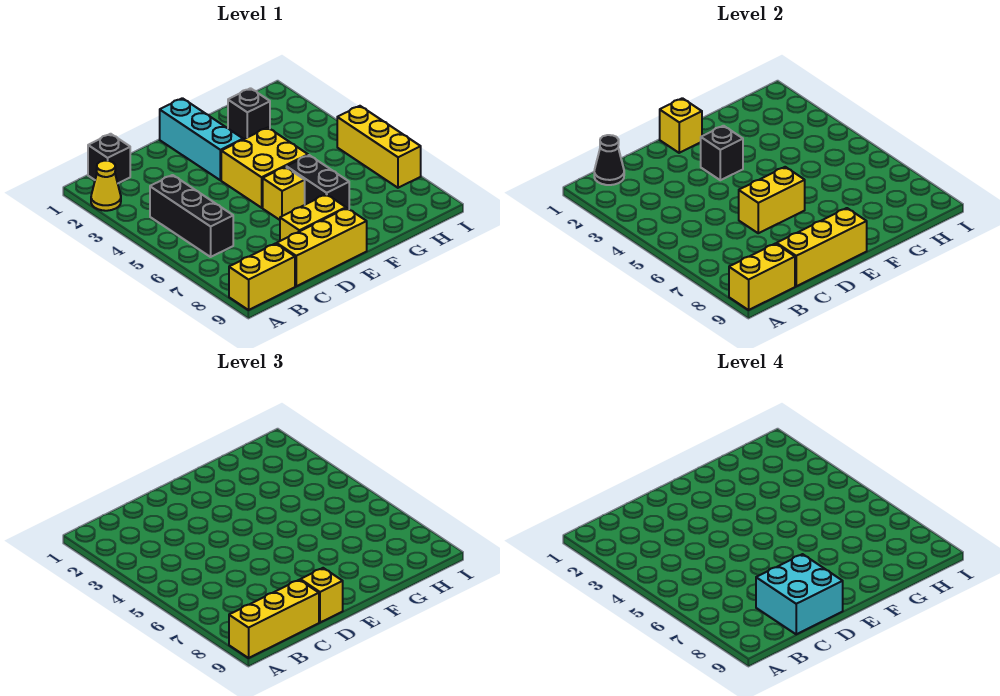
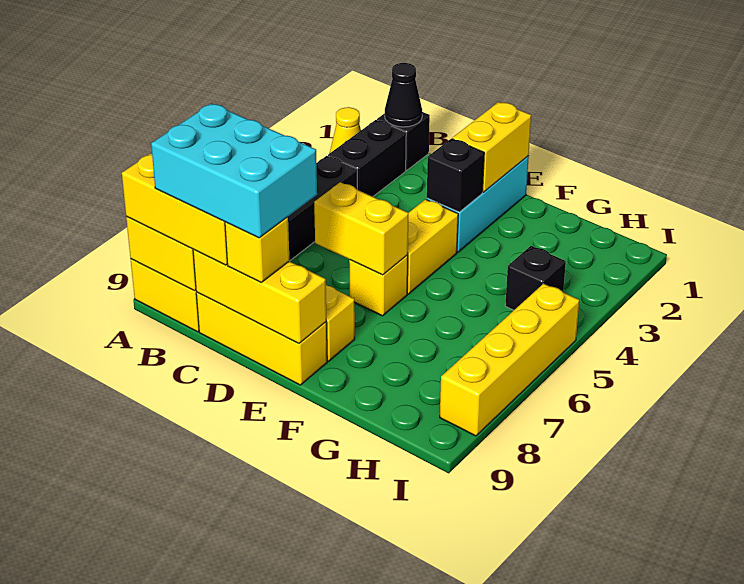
cyan brick C8:D9 level 4 -> cyan brick B8:D9 level 4
yellow brick E1 level 2 -> yellow brick E1:E2 level 2
yellow brick E4:F5 level 1 -> yellow brick E4:E5 level 1
black brick F6:F7 level 1 -> black brick B2:B3 level 1
black brick G2 level 1 -> black brick H4 level 1
yellow brick I5:I7 level 1 -> yellow brick I5:I8 level 1

